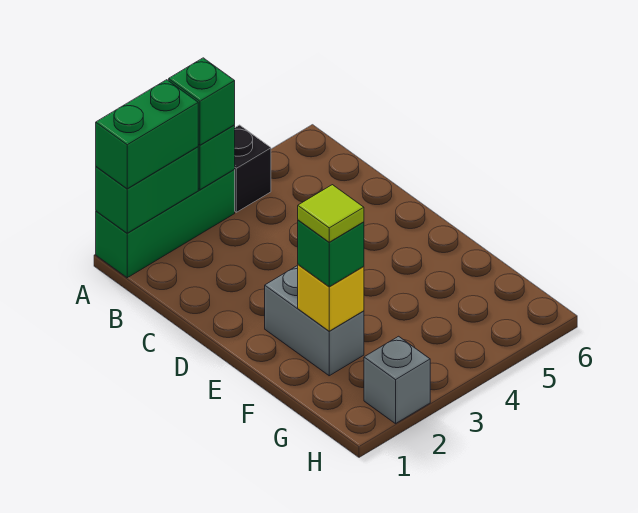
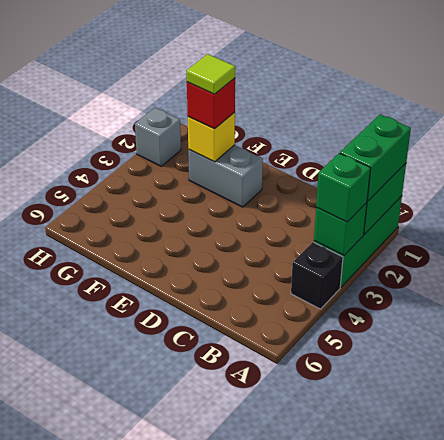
green brick F2 level 3 -> red brick F2 level 3

